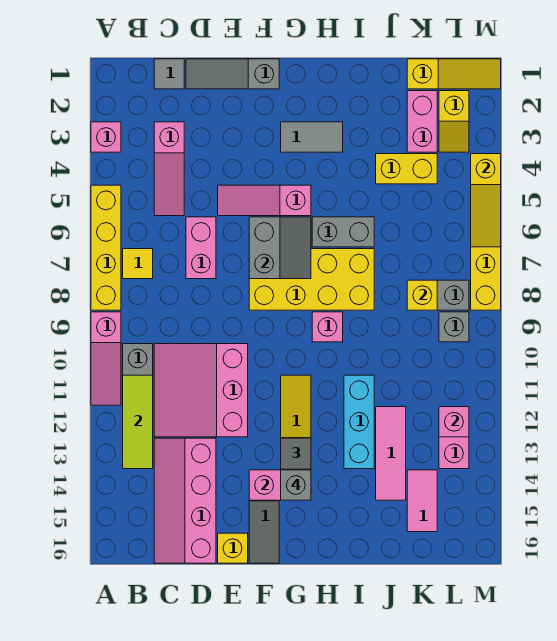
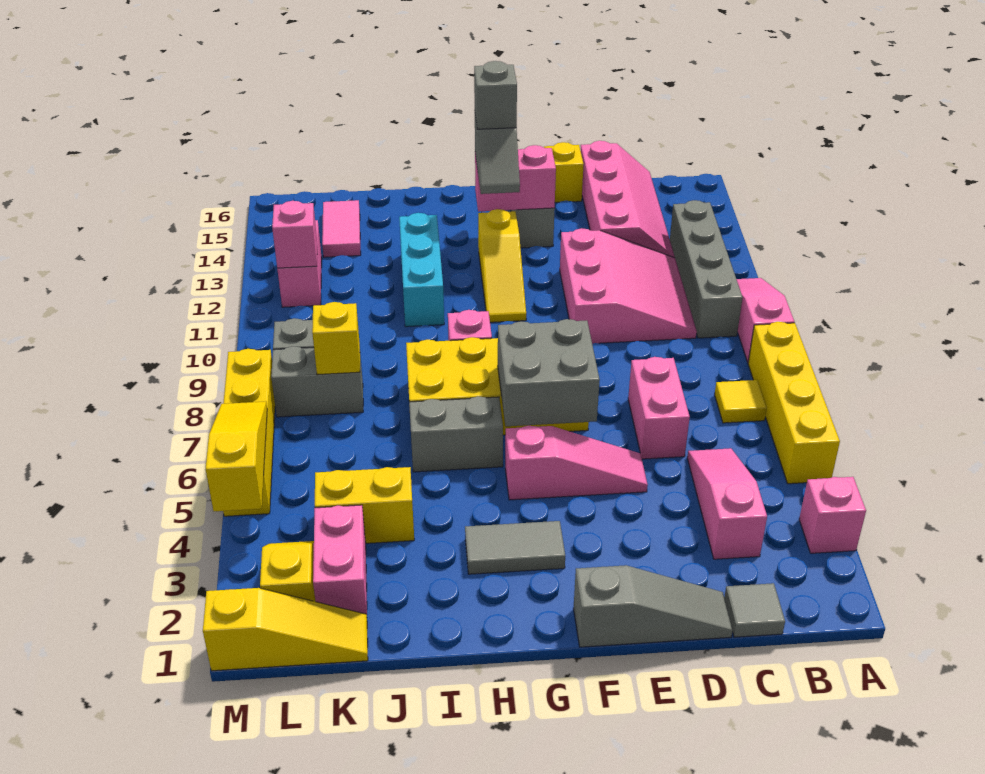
lime tile B11:B13 level 2 -> none
grey slope F6:G7 level 2 top F -> grey brick F6:G7 level 2
pink tile J12:J14 level 1 -> none
yellow slope K1:M1 level 1 top K -> yellow slope K1:M1 level 1 top M

